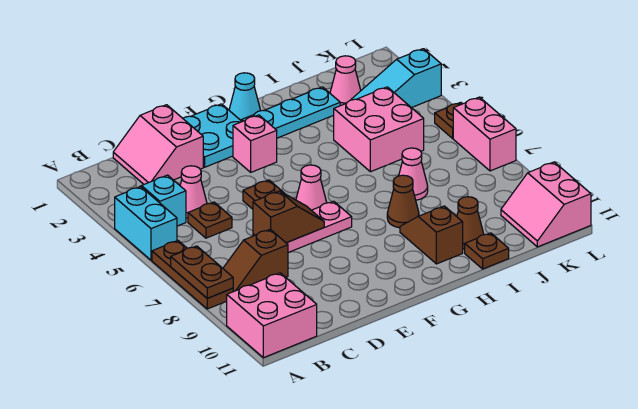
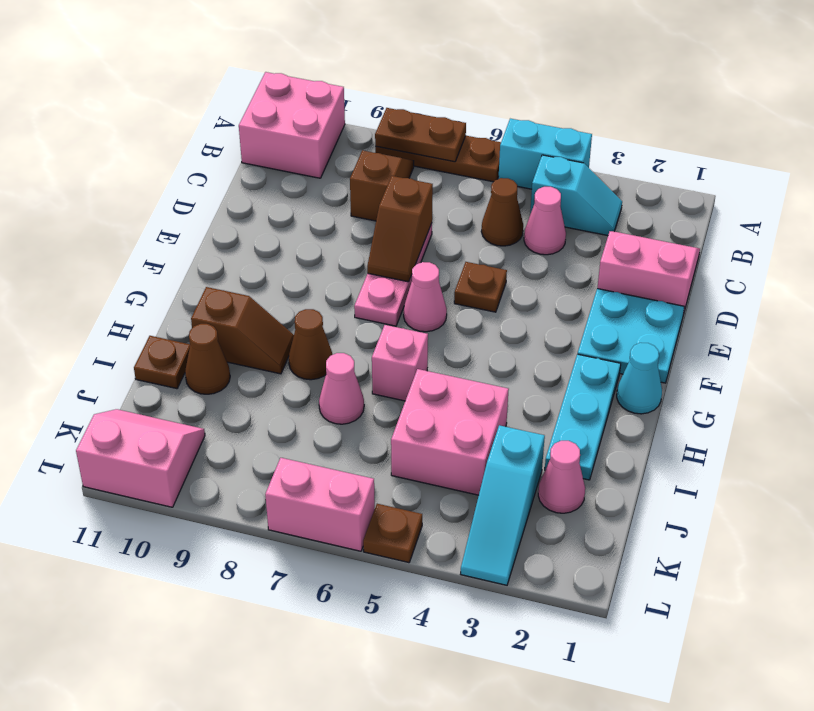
brown plate C5 level 1 -> brown cone C5 level 1
pink brick F3 level 1 -> pink brick H6 level 1
cyan slope J3:L3 level 1 top L -> cyan slope J3:L3 level 1 top J

